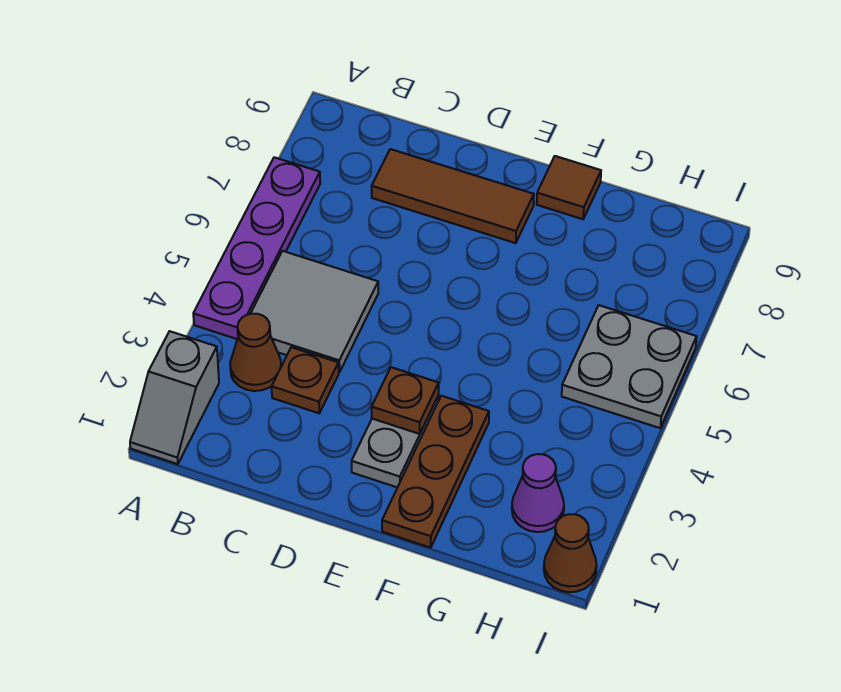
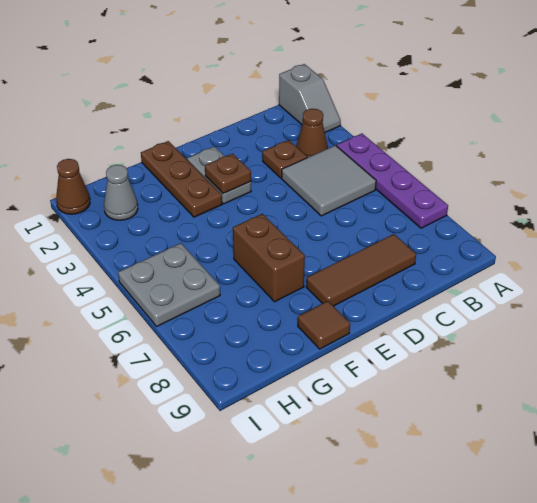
grey slope A1:A2 level 1 top 2 -> grey slope A1:A2 level 1 top 1
none -> brown brick F6:F7 level 1
purple cone H2 level 1 -> grey cone H2 level 1

